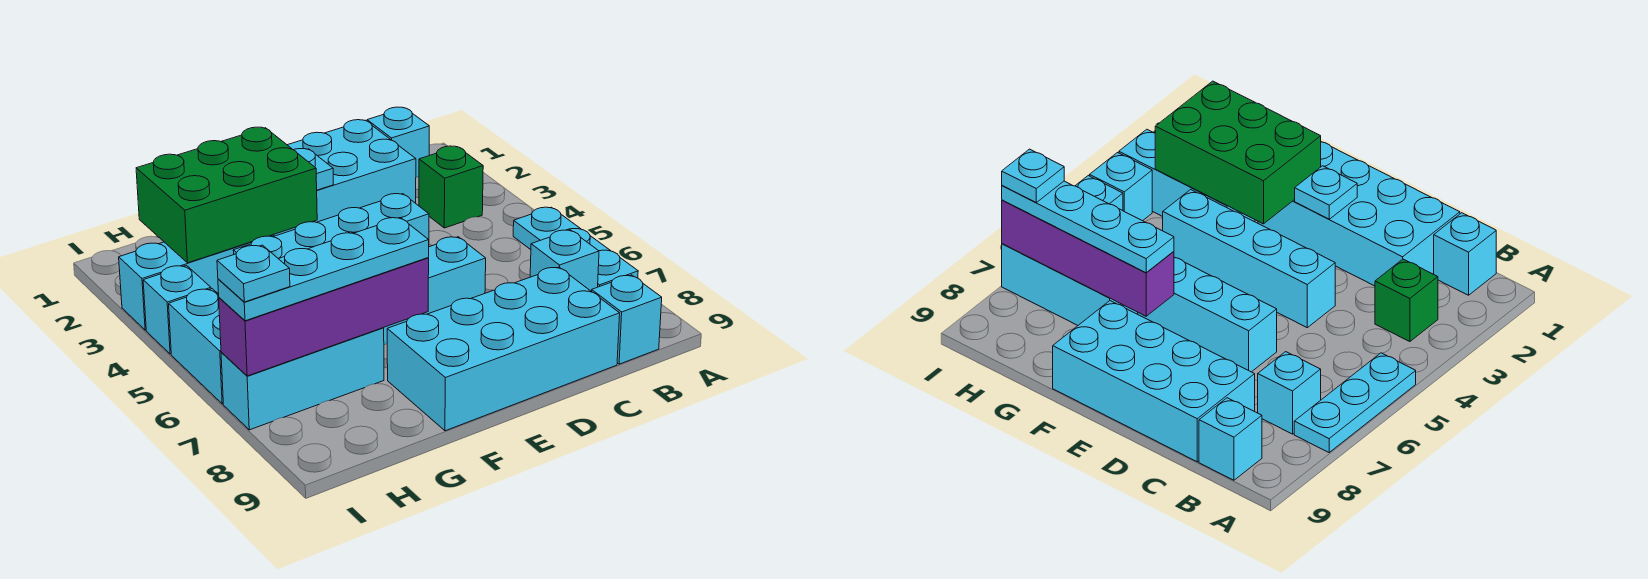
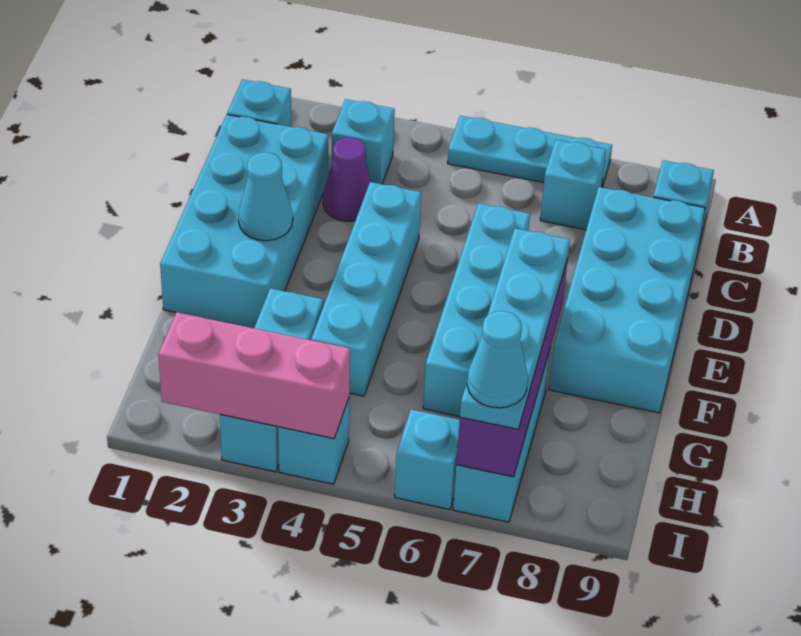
green brick B3 level 1 -> cyan brick B3 level 1
none -> purple cone C3 level 1
cyan plate E2 level 2 -> cyan cone E2 level 2
green brick F2:H3 level 2 -> none
none -> pink brick I2:I4 level 2
cyan brick I5:I6 level 1 -> cyan brick I6 level 1
cyan plate I7 level 4 -> cyan cone I7 level 4

